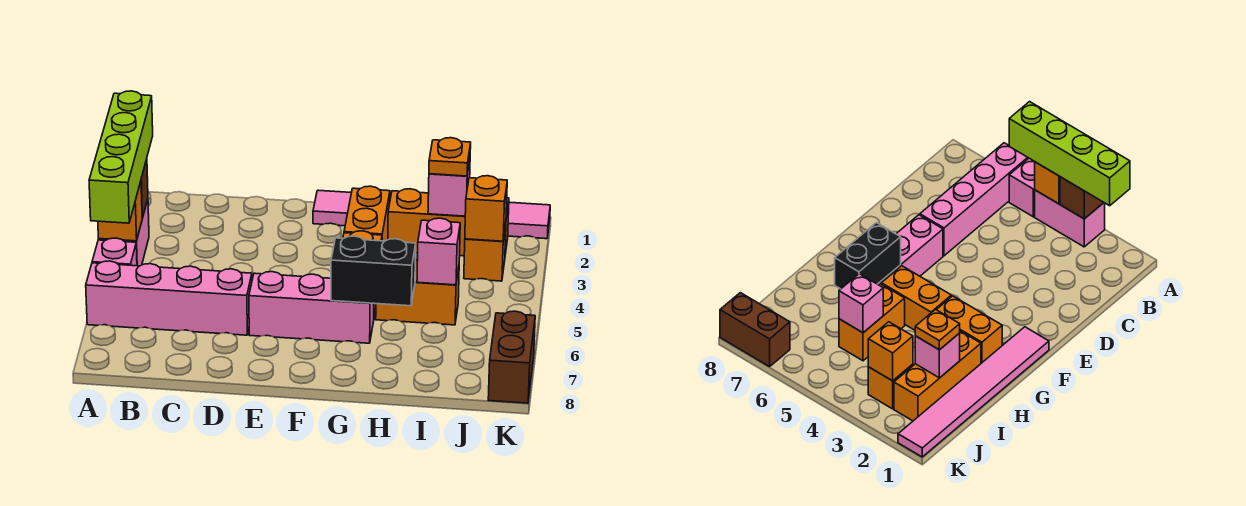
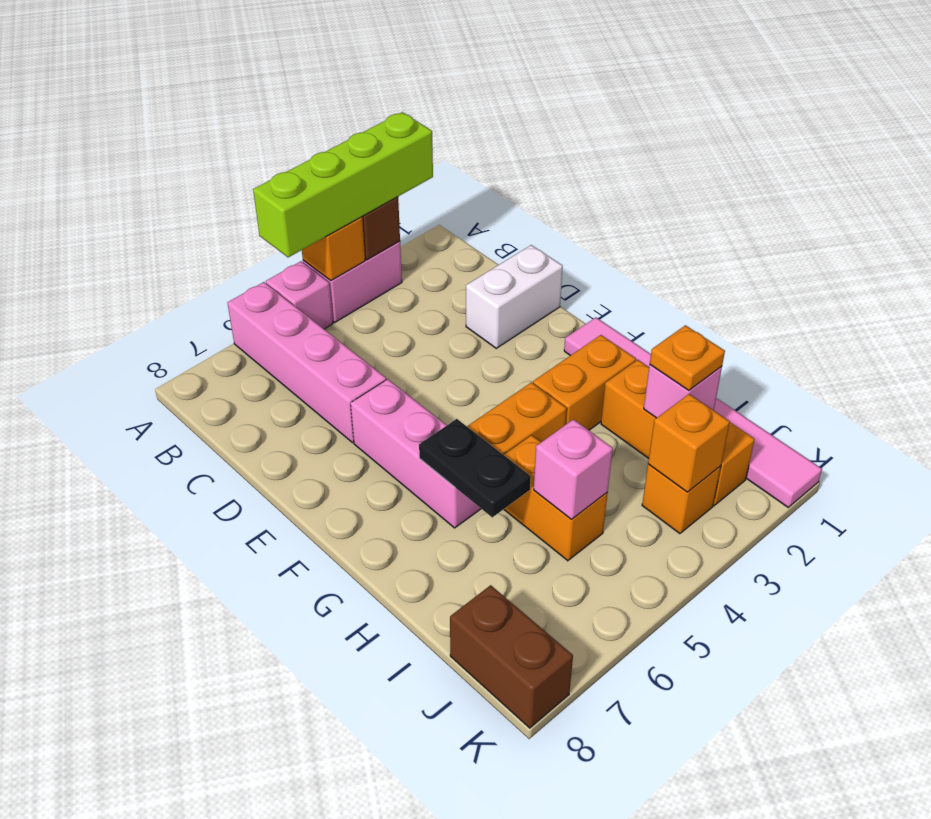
none -> white brick D1:D2 level 1
black brick G6:H6 level 2 -> black plate G6:H6 level 2
brown brick K7:K8 level 1 -> brown brick J8:K8 level 1

